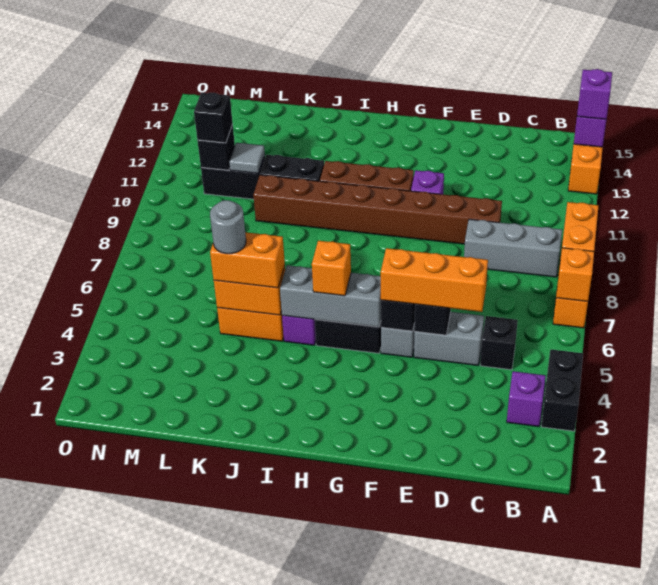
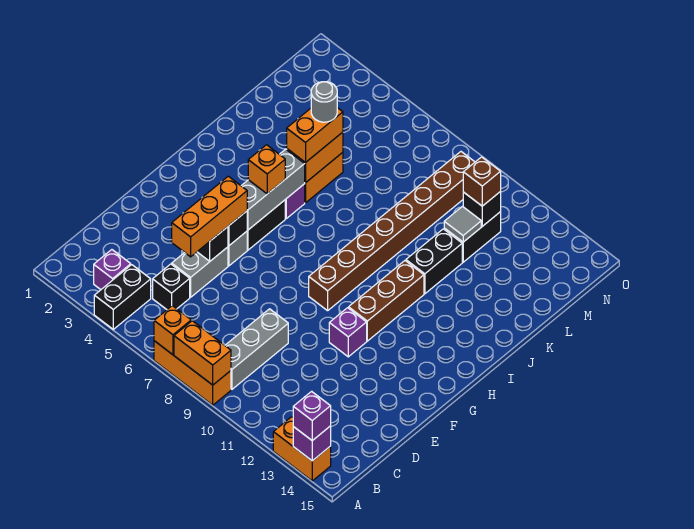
black brick A3:A4 level 1 -> black brick A4:B4 level 1
brown brick D10:K10 level 1 -> brown brick G9:N9 level 1
black brick M11 level 3 -> brown brick M11 level 3

